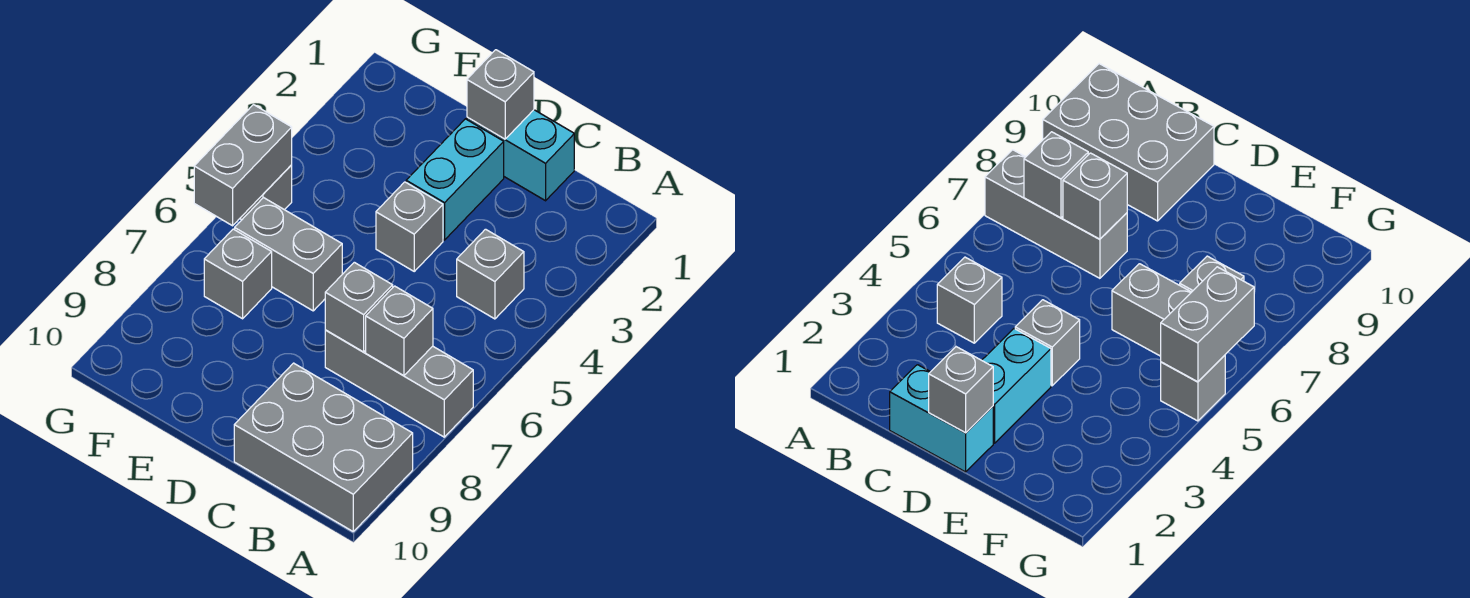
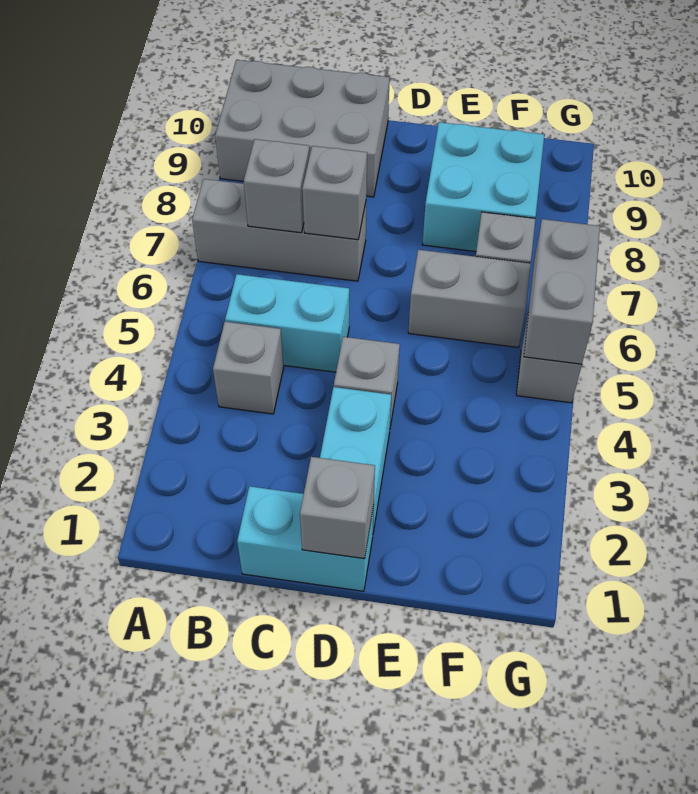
none -> cyan brick B5:C5 level 1
none -> cyan brick E8:F9 level 1

